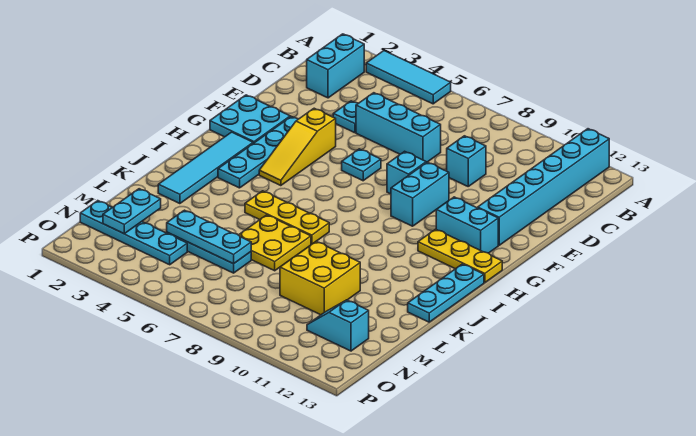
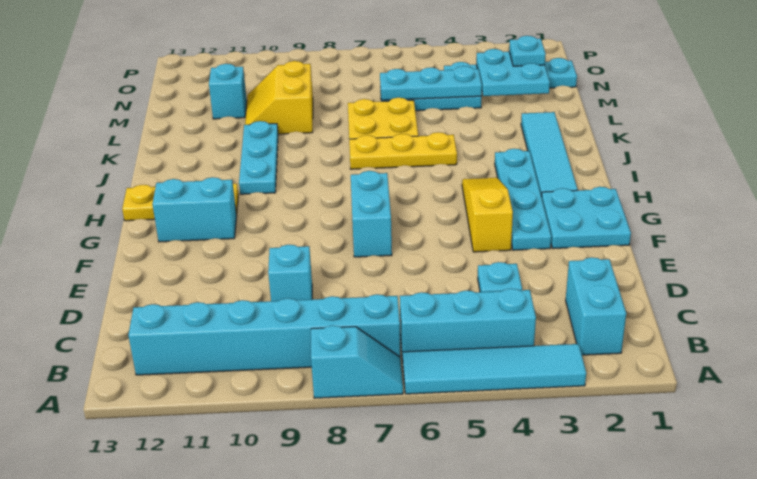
cyan tile A3:A5 level 1 -> cyan tile A3:A6 level 1
cyan brick A12:F12 level 1 -> cyan brick B7:B12 level 1
cyan brick D5:D7 level 1 -> cyan brick B4:B6 level 1
cyan plate F6 level 1 -> cyan plate N2 level 3
cyan brick F8 level 1 -> cyan brick M11 level 1
cyan brick F9:G9 level 1 -> cyan brick F7:G7 level 1
cyan plate I13:K13 level 1 -> cyan plate I10:K10 level 1
yellow brick L9:M10 level 1 -> yellow slope L9:M10 level 1 top 9
cyan plate M2:N2 level 2 -> cyan plate M2:N3 level 2
cyan slope N11:N12 level 1 top 12 -> cyan slope A7:A8 level 1 top 8

